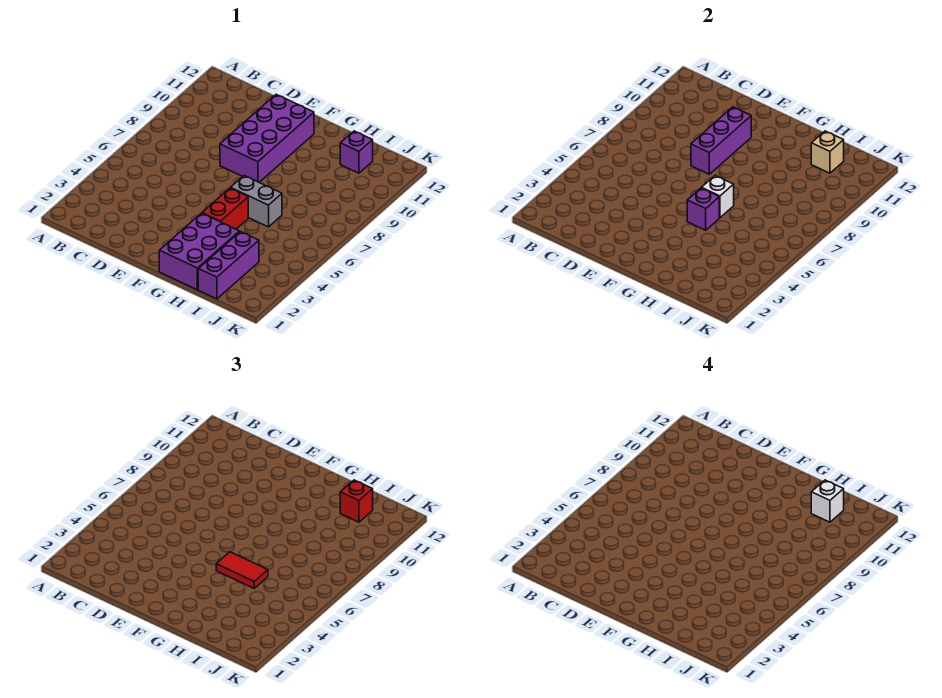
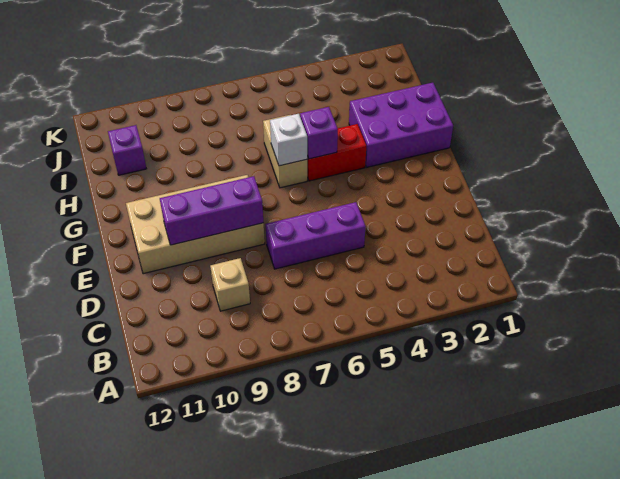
purple brick E8:F11 level 1 -> tan brick E8:F11 level 1
red tile G5:H5 level 3 -> none
grey brick G6:H6 level 1 -> tan brick G6:H6 level 1
purple brick I1:I3 level 1 -> purple brick D5:D7 level 1
tan brick I11 level 2 -> tan brick C9 level 1
red brick I11 level 3 -> none
white brick I11 level 4 -> none

